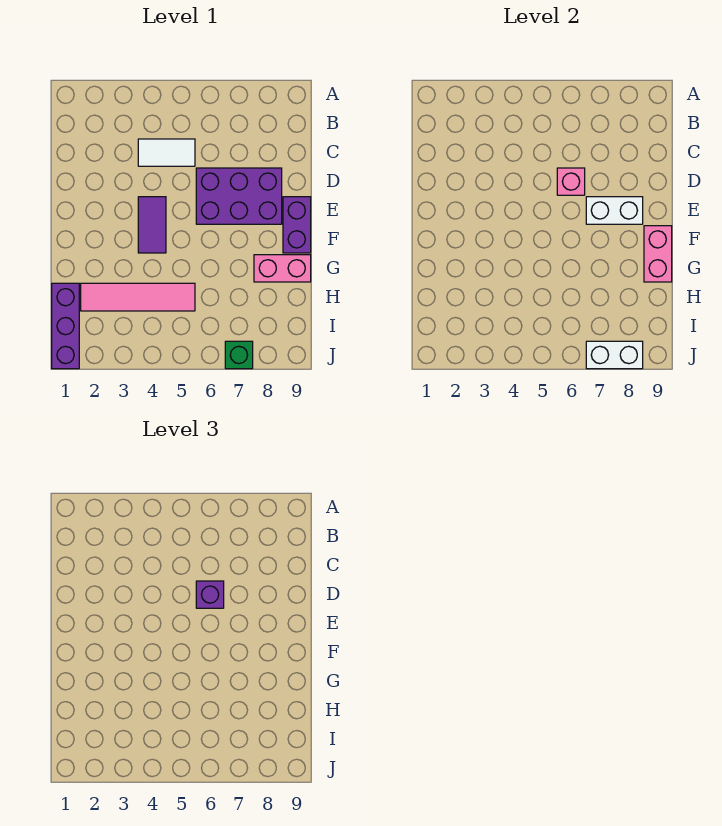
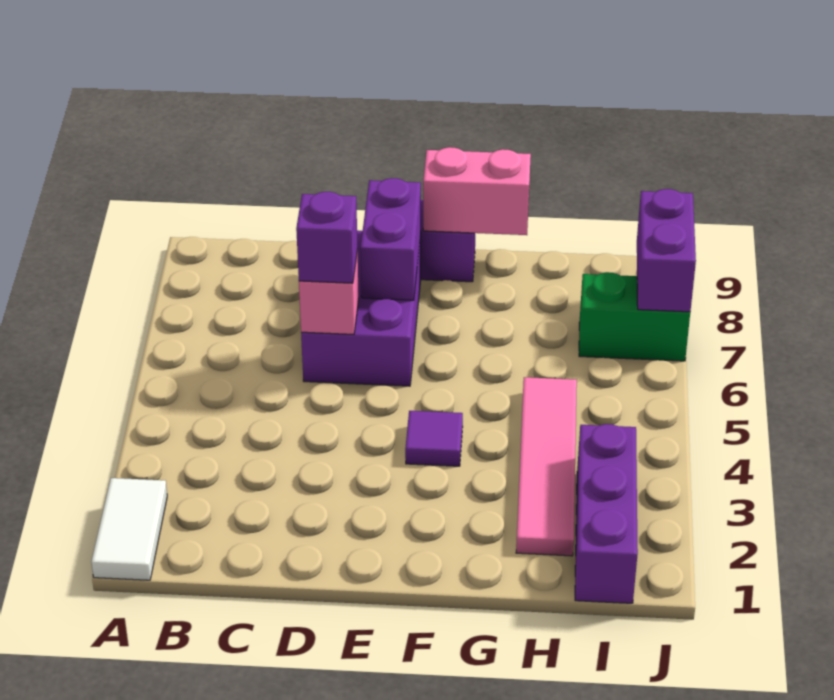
white tile C4:C5 level 1 -> white tile A1:A2 level 1
purple tile E4:F4 level 1 -> purple tile F4 level 1
white brick E7:E8 level 2 -> purple brick E7:E8 level 2
pink brick G8:G9 level 1 -> none
purple brick H1:J1 level 1 -> purple brick I1:I3 level 1
green brick J7 level 1 -> green brick I7:J7 level 1
white brick J7:J8 level 2 -> purple brick J7:J8 level 2

